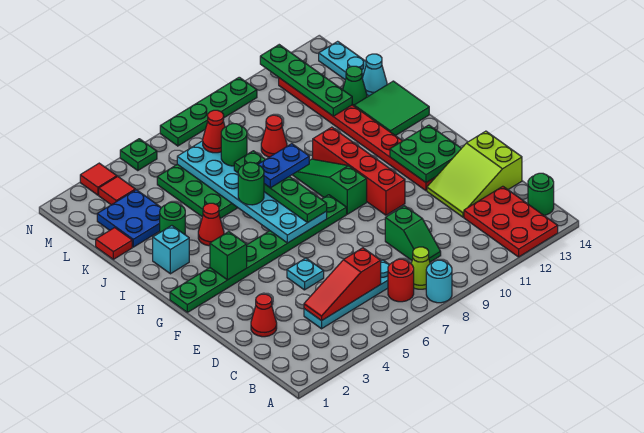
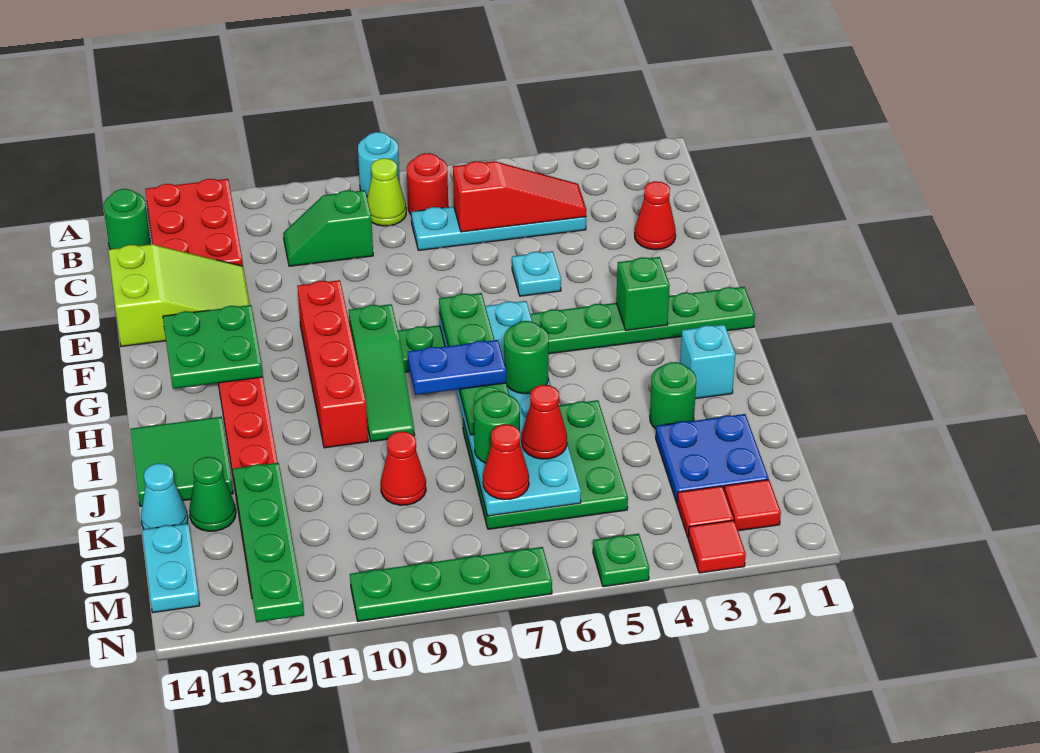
green slope C9:D9 level 1 top D -> green slope C9:C10 level 1 top 9
red cone I4 level 1 -> red cone K6 level 3
red tile K1 level 1 -> red tile M2 level 1

